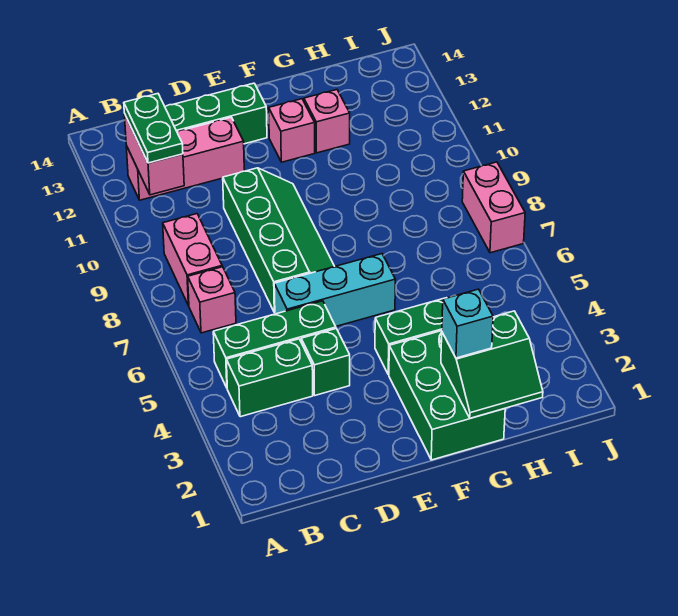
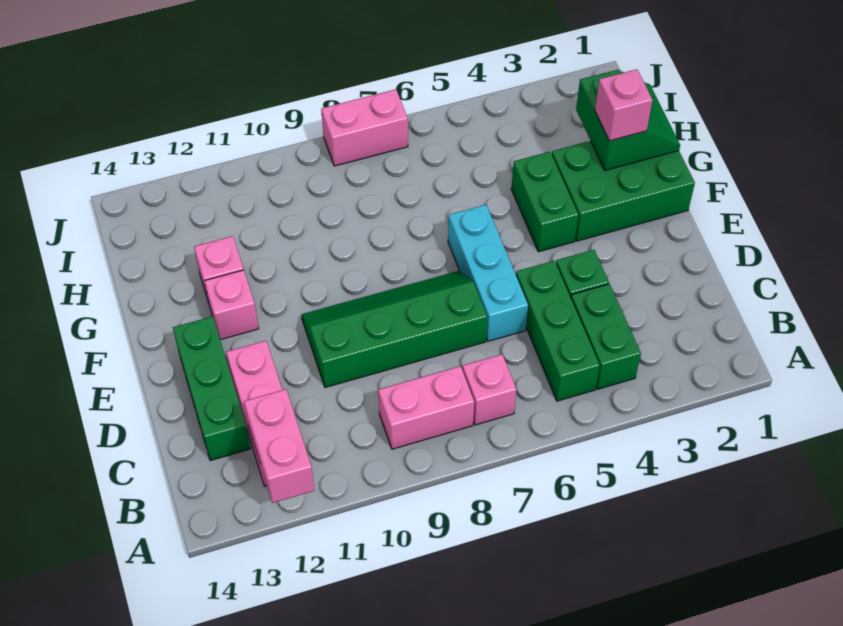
pink brick B11:B12 level 2 -> pink brick A12:B12 level 2
green plate B11:B12 level 3 -> none
cyan brick G2 level 3 -> pink brick G2 level 3

